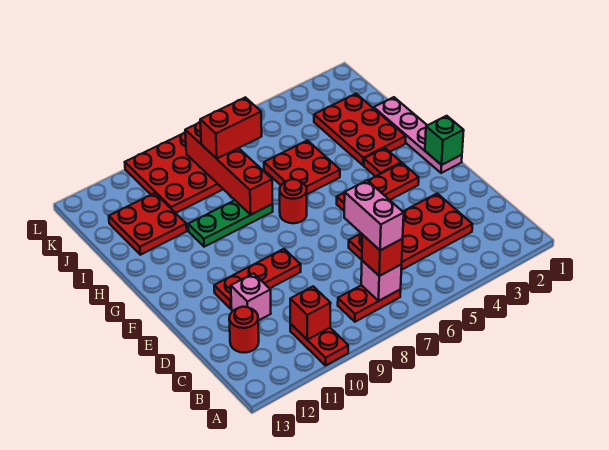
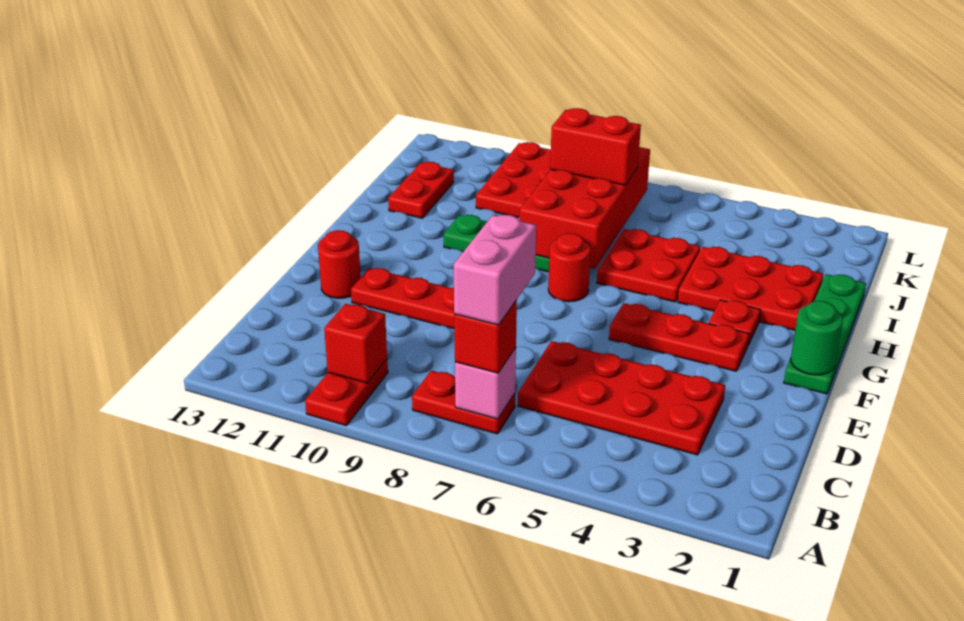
red round brick C12 level 1 -> red round brick E12 level 1
pink brick D11 level 1 -> none
pink plate F1:I1 level 1 -> green plate F1:I1 level 1
green brick F1 level 2 -> green round brick F1 level 2
red plate H2:J3 level 1 -> red plate H2:I4 level 1
red brick H8:K8 level 2 -> red brick H7:K8 level 2
red plate I11:J12 level 1 -> red plate I12:J12 level 1

